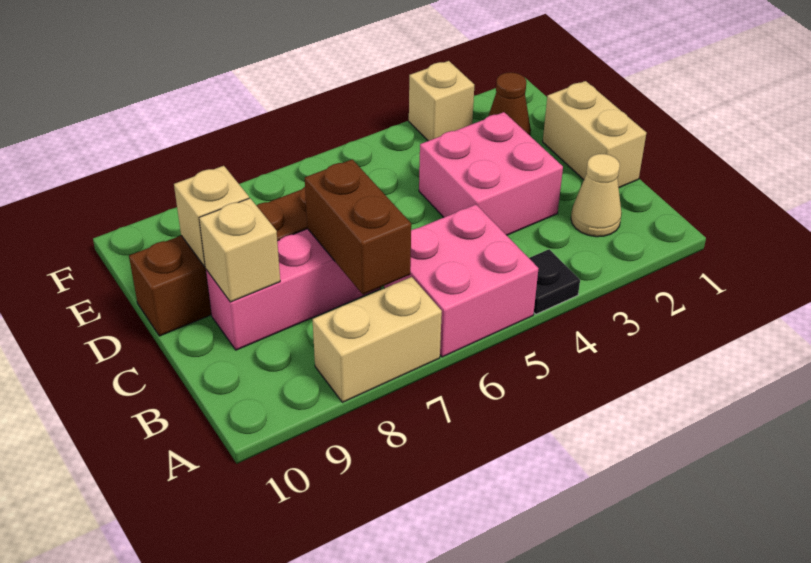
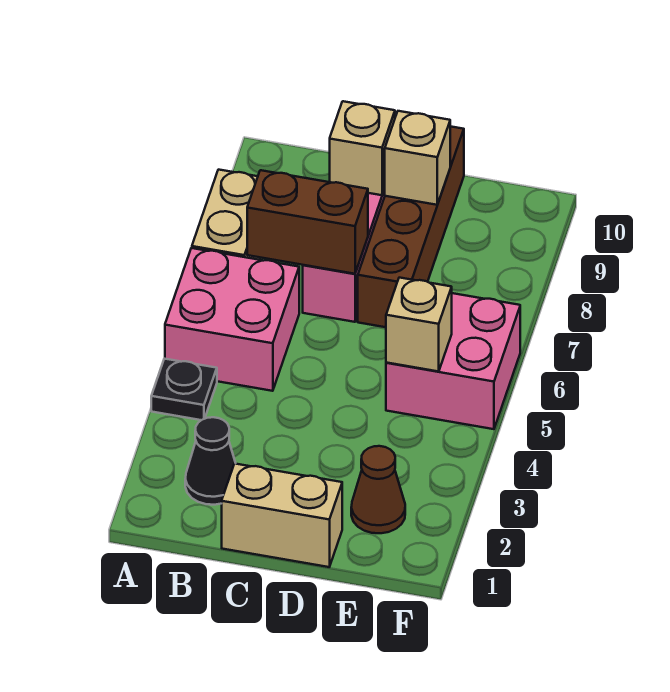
tan cone B2 level 1 -> black cone B2 level 1
pink brick C3:D4 level 1 -> pink brick E5:F6 level 1
tan brick F3 level 1 -> tan brick E5 level 2

